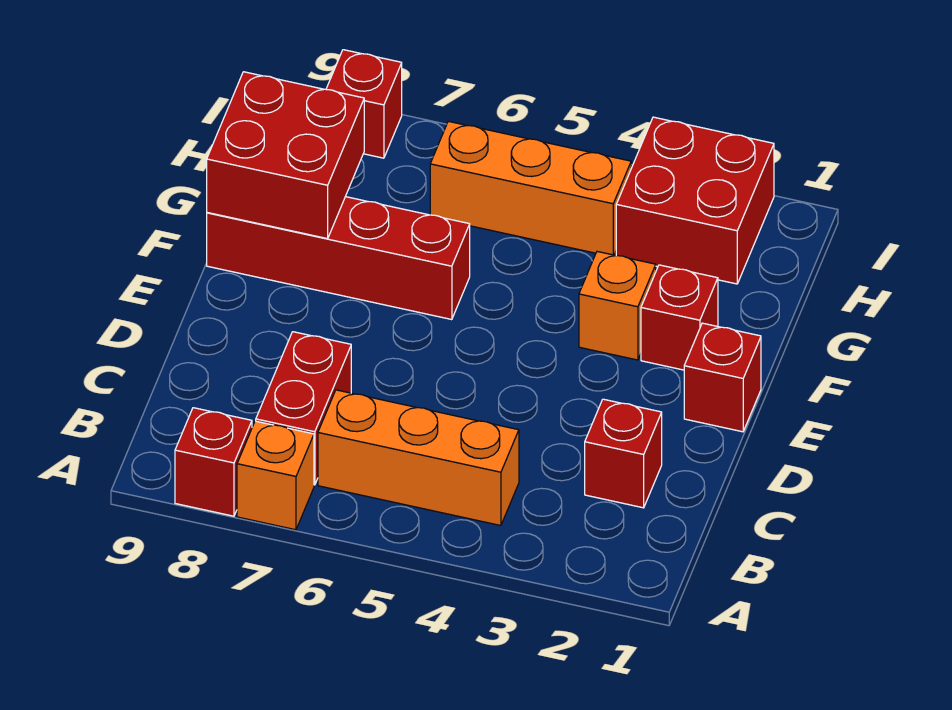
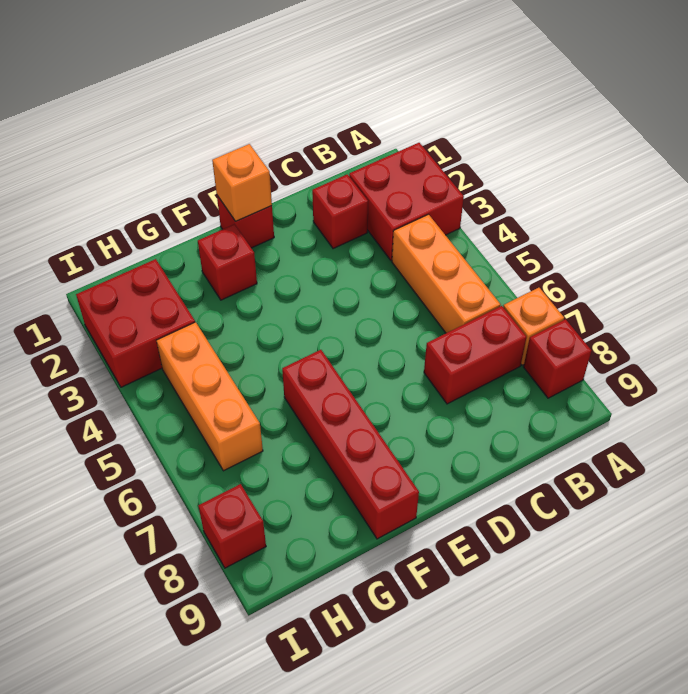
orange brick F3 level 1 -> orange brick E1 level 2
red brick F8:G9 level 2 -> red brick A2:B3 level 1

